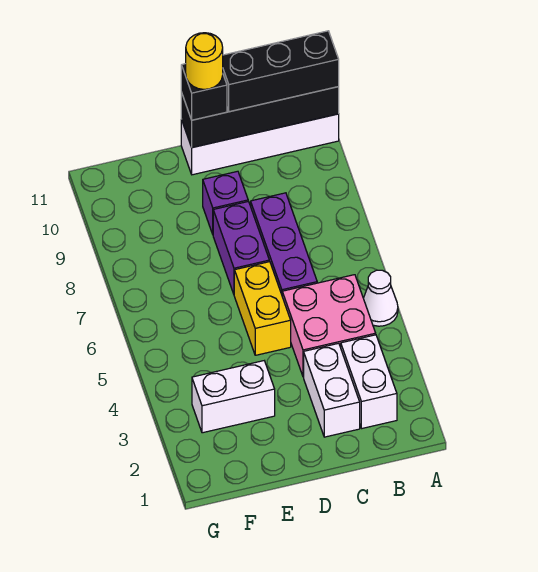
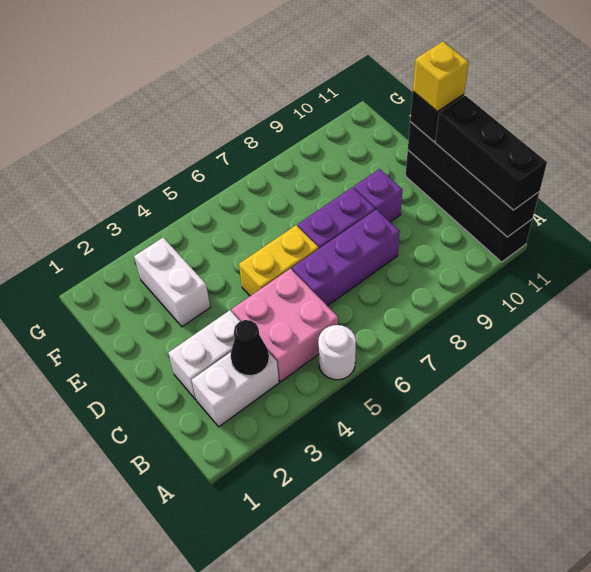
white cone A5 level 1 -> white round brick A5 level 1
white brick A11:D11 level 1 -> black brick A11:D11 level 1
none -> black cone B3 level 2
yellow round brick D11 level 4 -> yellow brick D11 level 4

